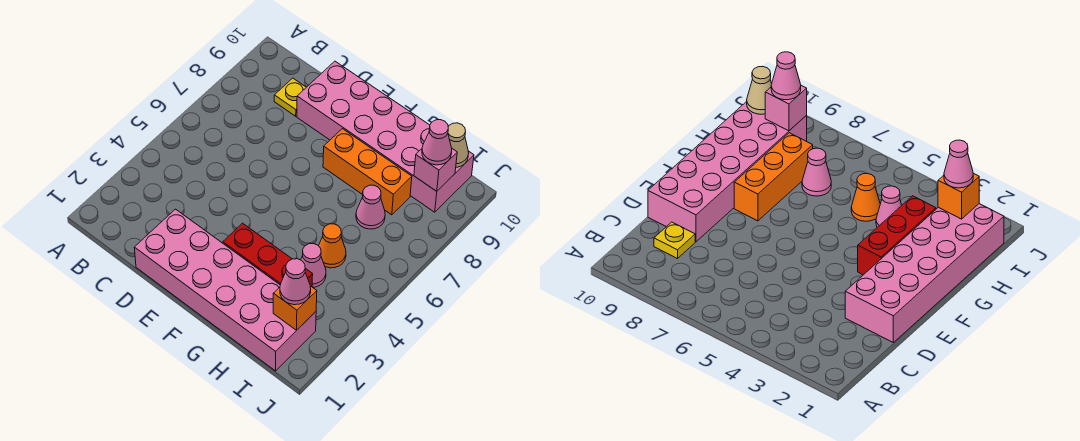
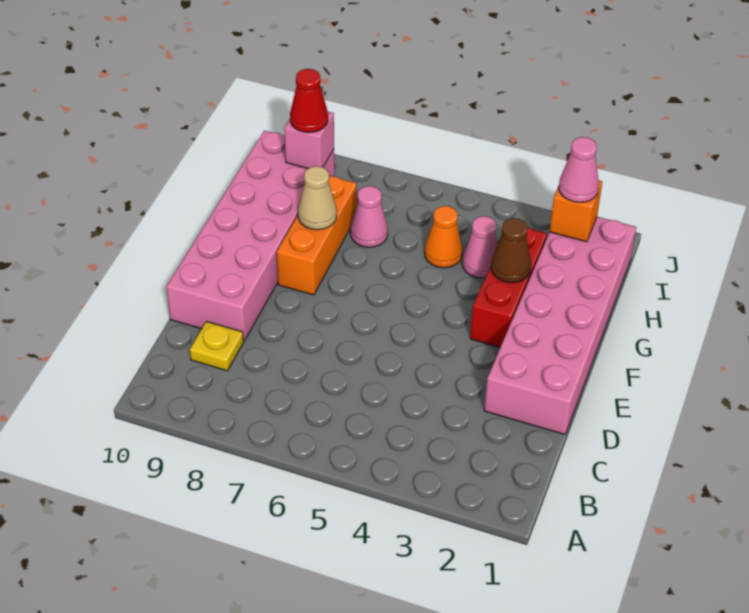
none -> brown cone G3 level 2
pink cone I9 level 3 -> red cone I9 level 3
tan cone I10 level 2 -> tan cone G8 level 2

